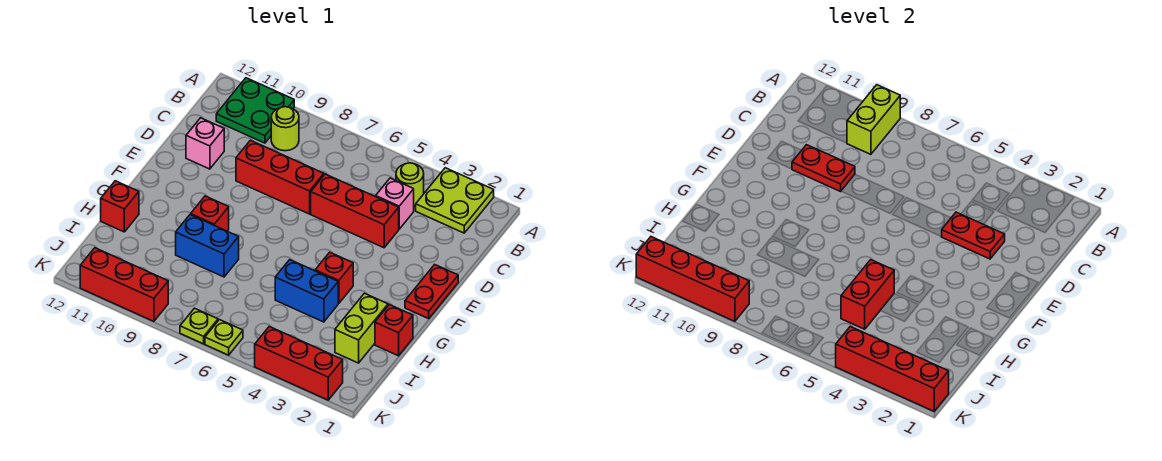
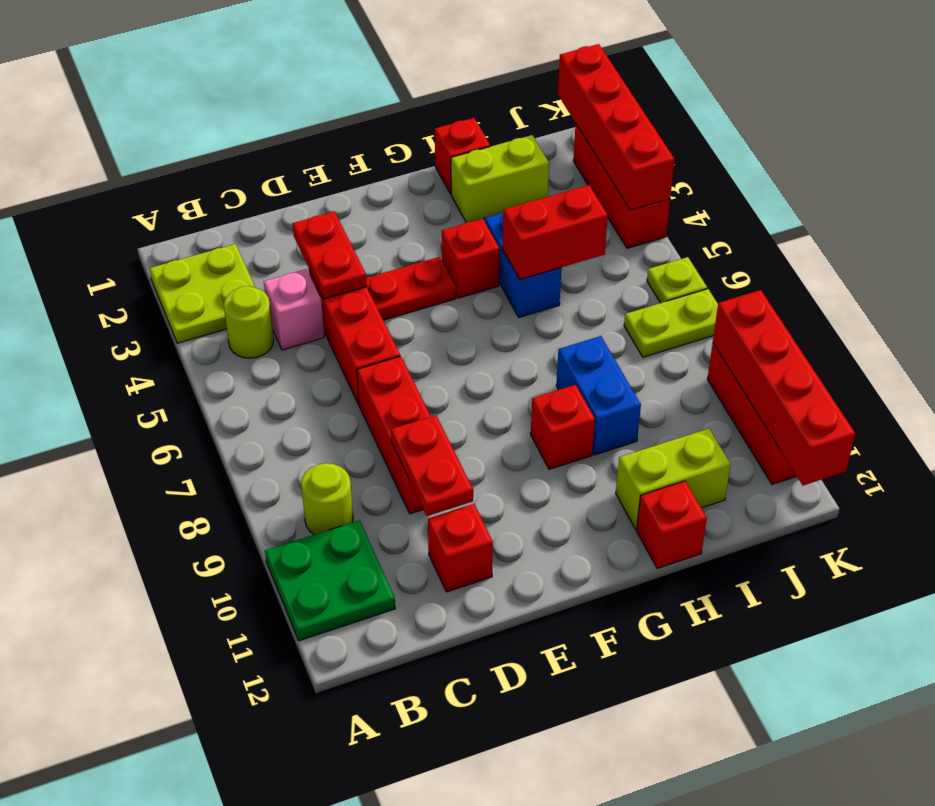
lime brick A9:B9 level 2 -> lime brick H11:I11 level 1
pink brick D11 level 1 -> red brick D11 level 1
red plate E1:F1 level 1 -> red plate E4:F4 level 1
lime plate K7 level 1 -> lime plate J7:K7 level 1

